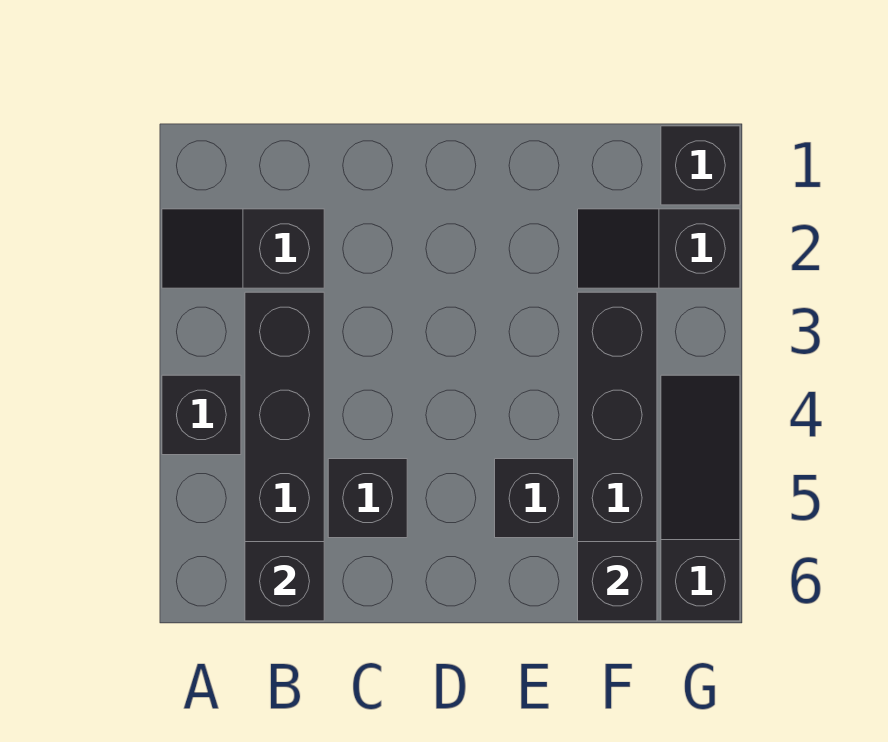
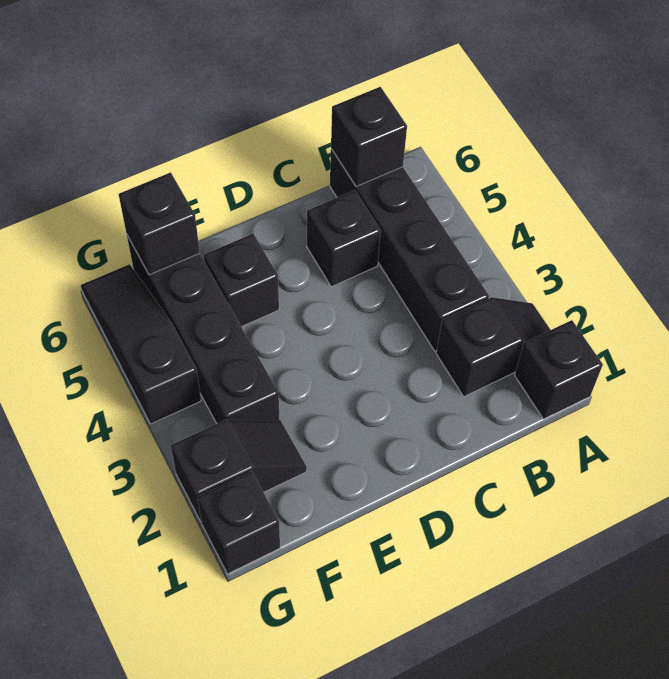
black brick A4 level 1 -> black brick A1 level 1
black slope G4:G6 level 1 top 6 -> black slope G4:G6 level 1 top 4

